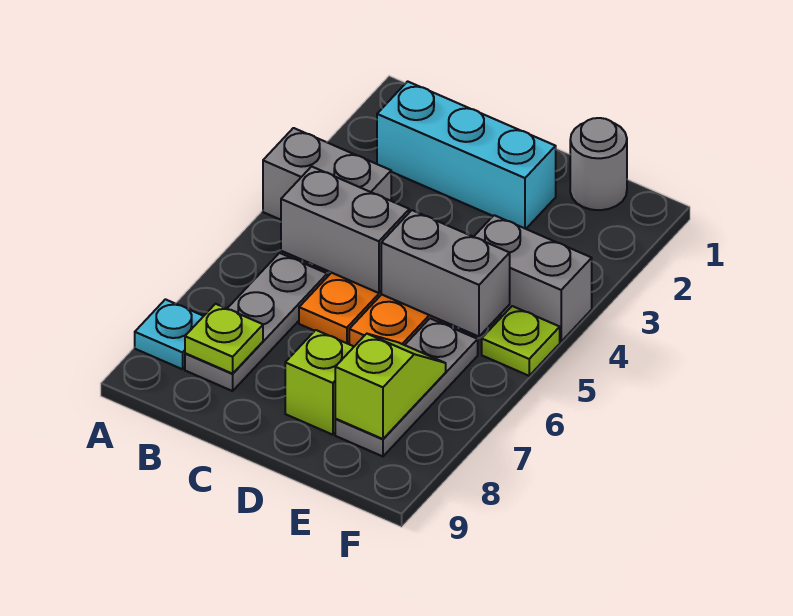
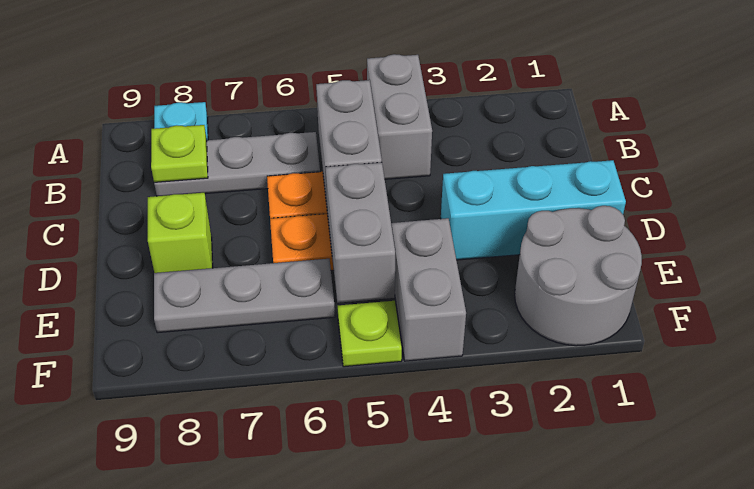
cyan brick B2:D2 level 1 -> cyan brick D1:D3 level 1
grey round brick E1 level 1 -> grey round brick E1:F2 level 1
lime slope E7:E8 level 2 top 8 -> none

